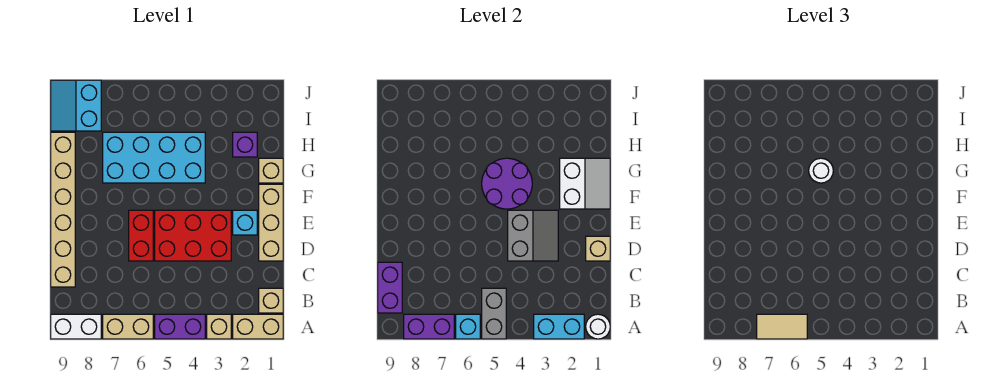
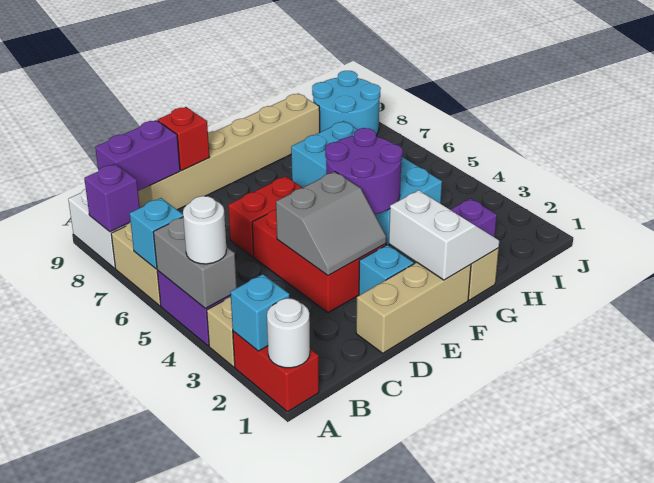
tan brick A1:A2 level 1 -> red brick A1:A2 level 1
cyan brick A2:A3 level 2 -> cyan brick A2 level 2
grey brick A5:B5 level 2 -> grey brick A4:A5 level 2
tan tile A6:A7 level 3 -> none
purple brick A7:A8 level 2 -> purple brick A8 level 2
tan brick B1 level 1 -> none
tan brick D1 level 2 -> none
none -> red brick D9 level 2
white slope F1:G2 level 2 top 2 -> white slope F1:G2 level 2 top F
white round brick G5 level 3 -> white round brick A4 level 3
cyan slope I8:J9 level 1 top 8 -> cyan round brick I8:J9 level 1

